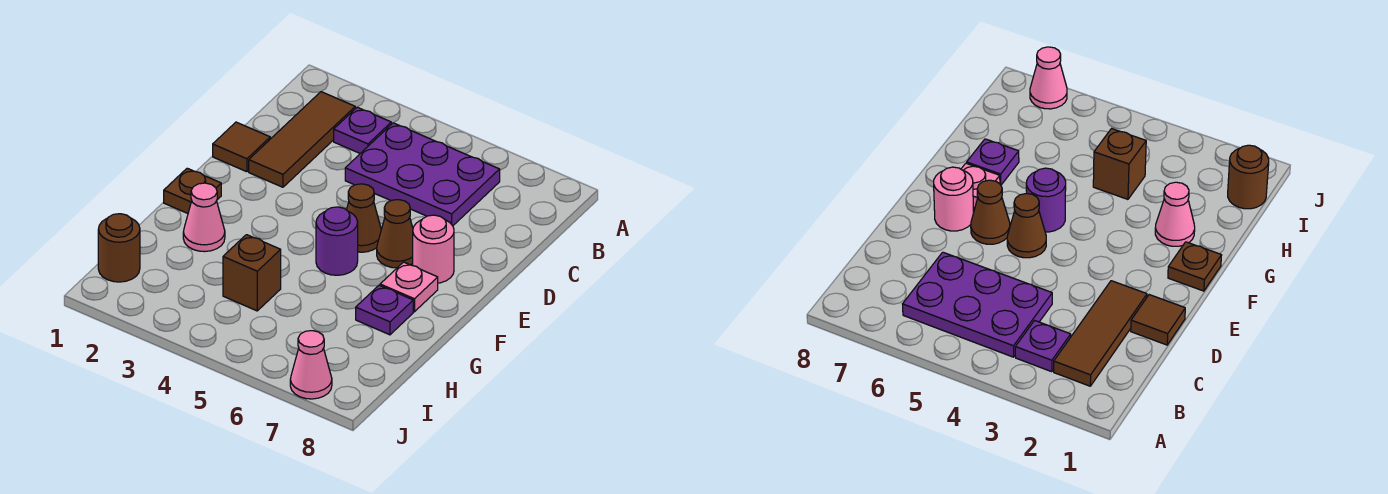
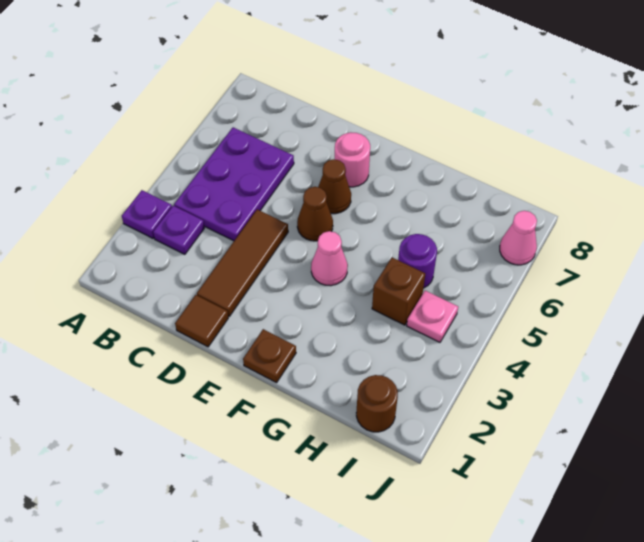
brown tile B2:D2 level 1 -> brown tile D2:D4 level 1
purple round brick F5 level 1 -> purple round brick H5 level 1
pink plate F7 level 1 -> pink plate I4 level 1
pink cone G2 level 1 -> pink cone F4 level 1
purple plate G7 level 1 -> purple plate A3 level 1

